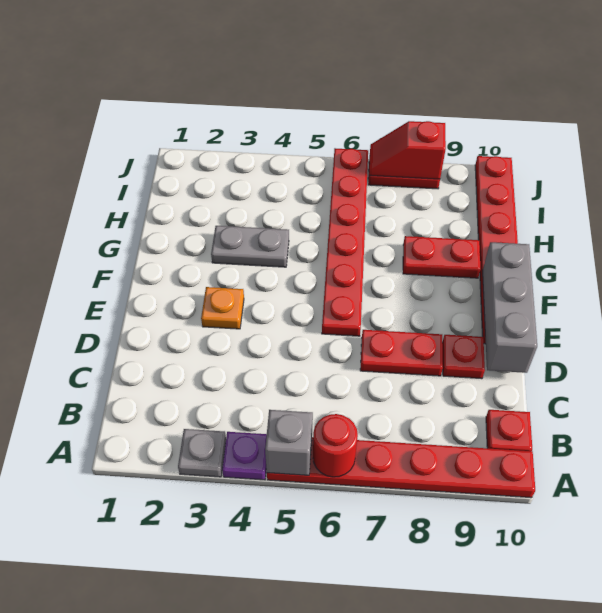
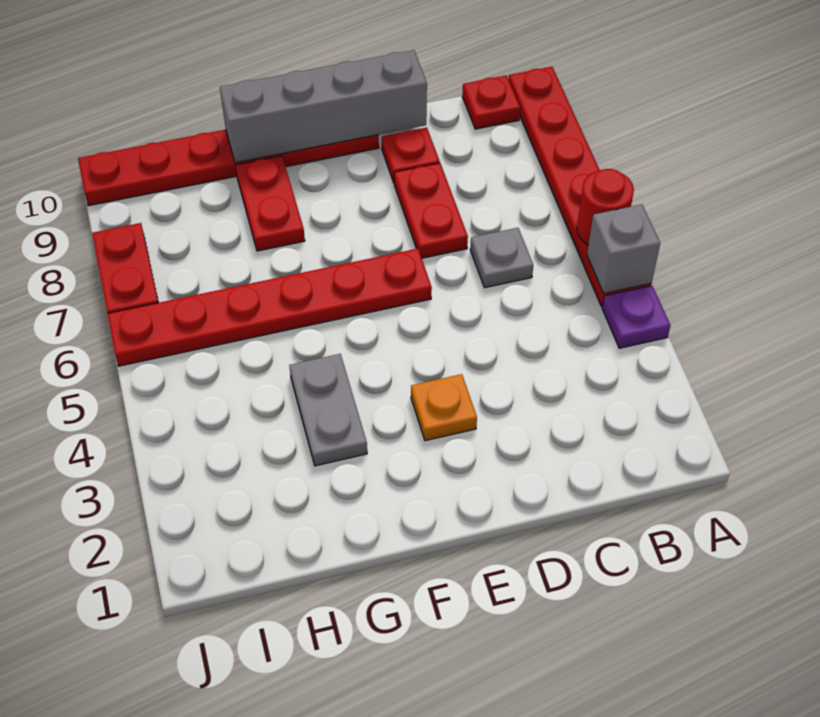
grey plate A3 level 1 -> grey plate C6 level 1
grey brick D10:F10 level 2 -> grey brick D10:G10 level 2
red slope J7:J8 level 2 top 8 -> none

